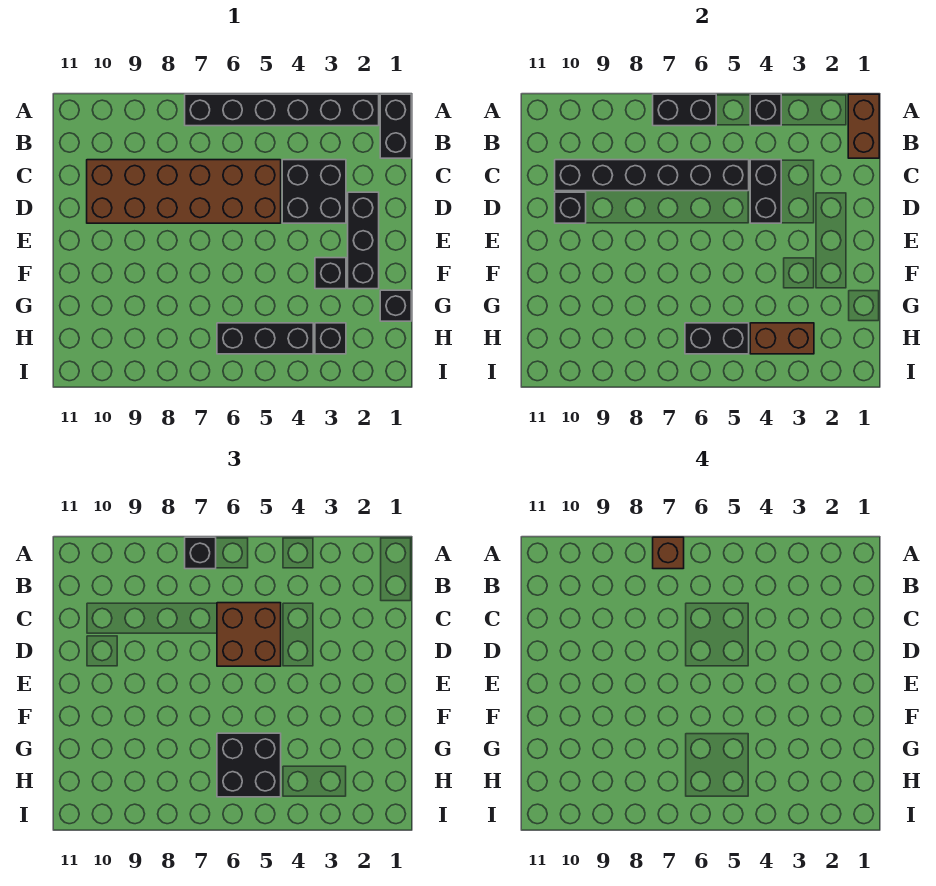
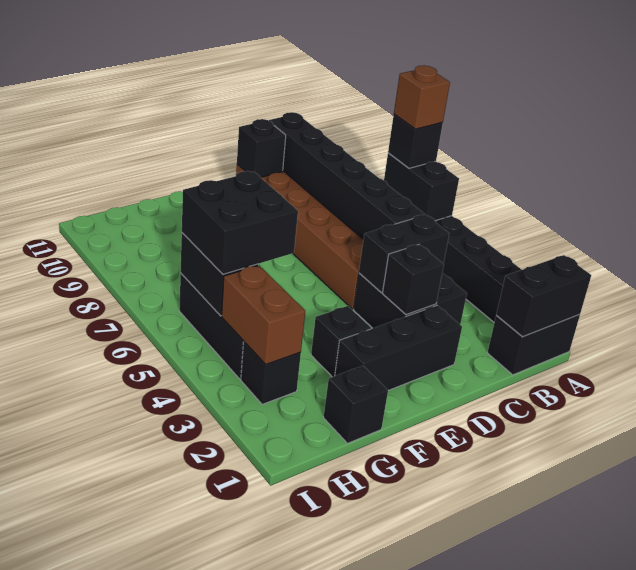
brown brick A1:B1 level 2 -> black brick A1:B1 level 2
black brick A4 level 2 -> black brick D3 level 2
brown brick C5:D6 level 3 -> none

